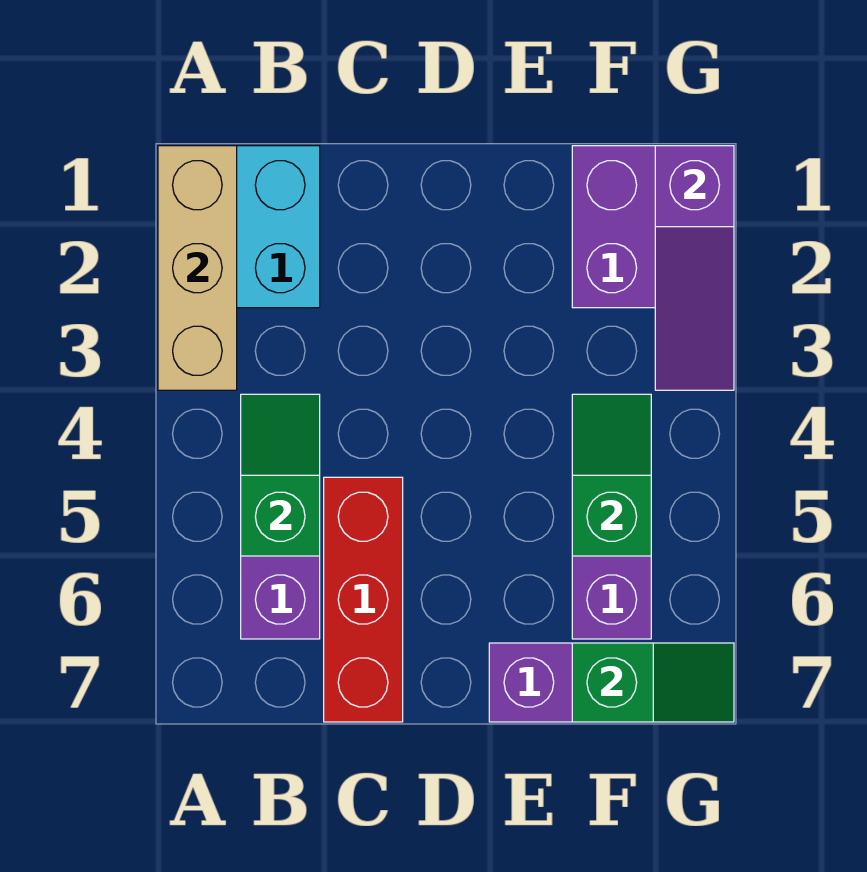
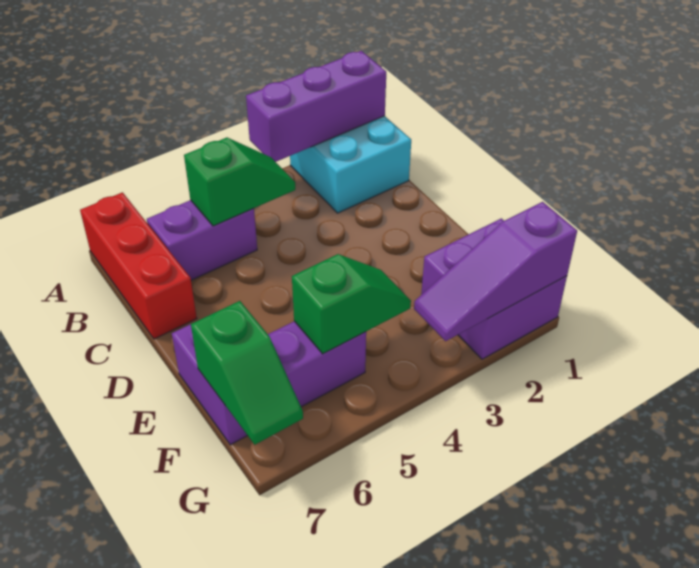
tan brick A1:A3 level 2 -> purple brick A1:A3 level 2
red brick C5:C7 level 1 -> red brick A7:C7 level 1

